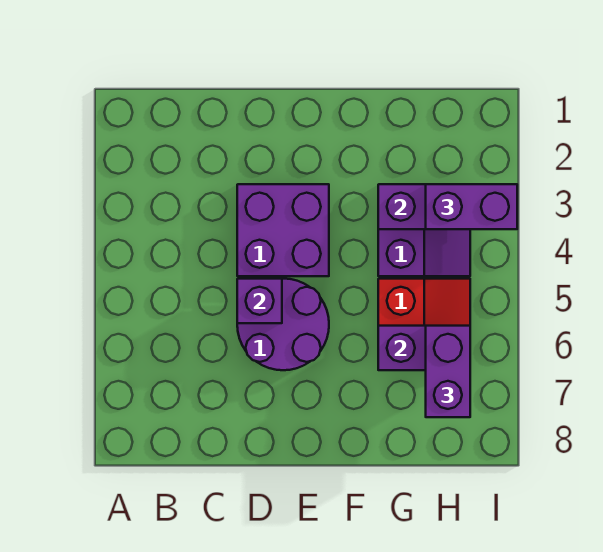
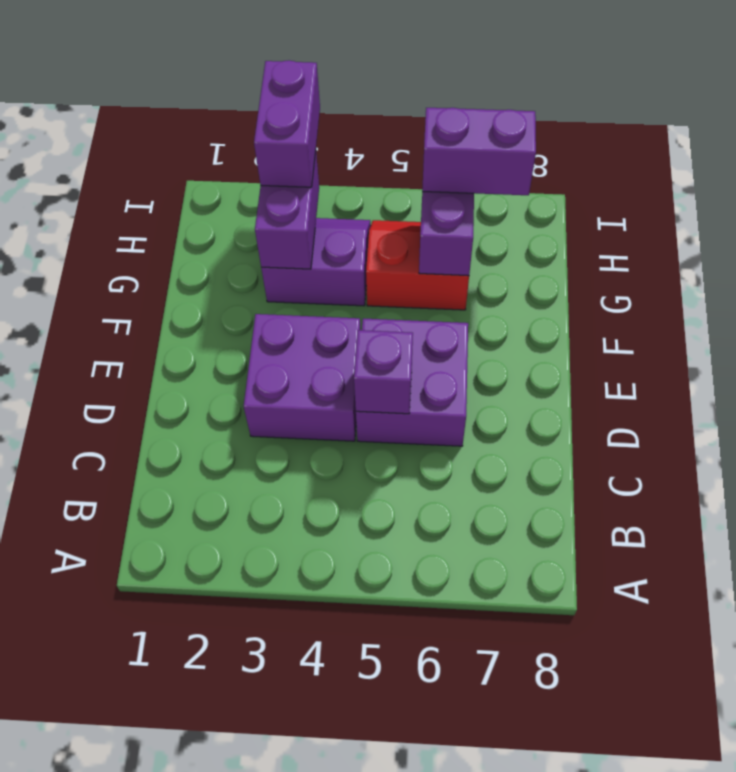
purple round brick D5:E6 level 1 -> purple brick D5:E6 level 1

